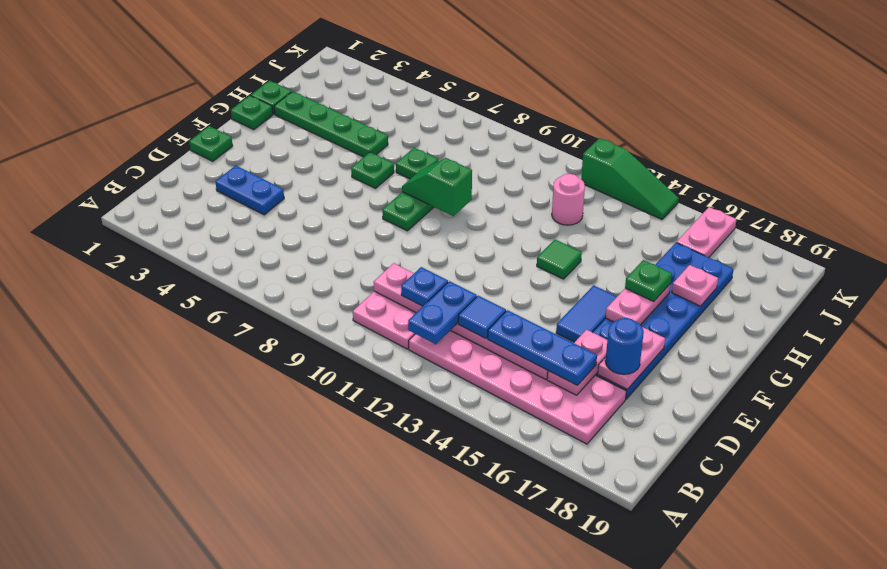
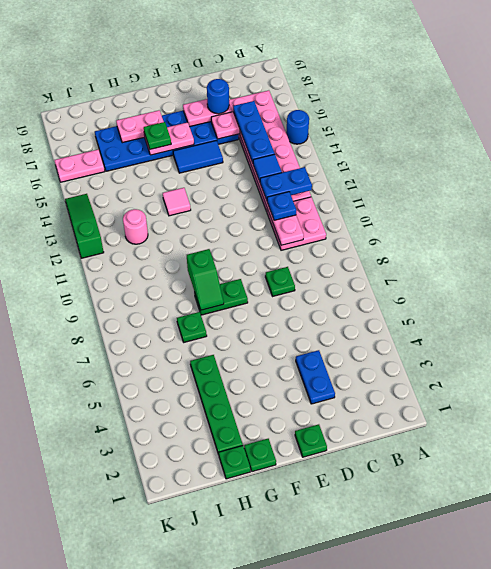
none -> blue round brick A15 level 1
green plate G6 level 1 -> green plate D8 level 1
green tile G13 level 1 -> pink tile G13 level 1
pink plate H17 level 2 -> pink plate G17:H17 level 2

